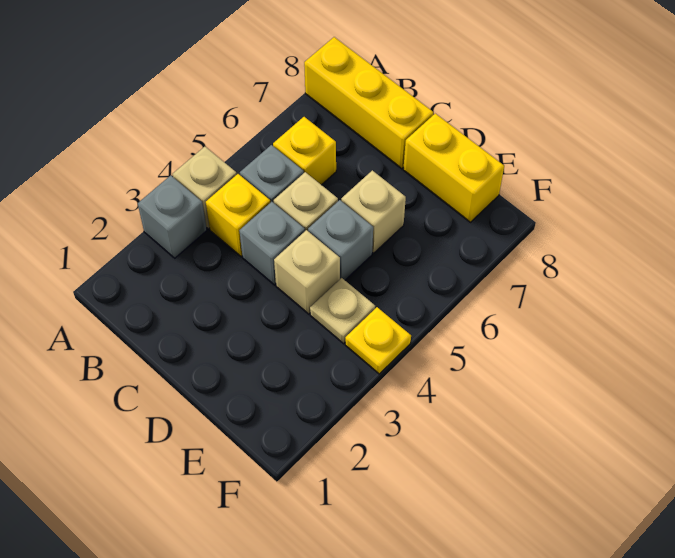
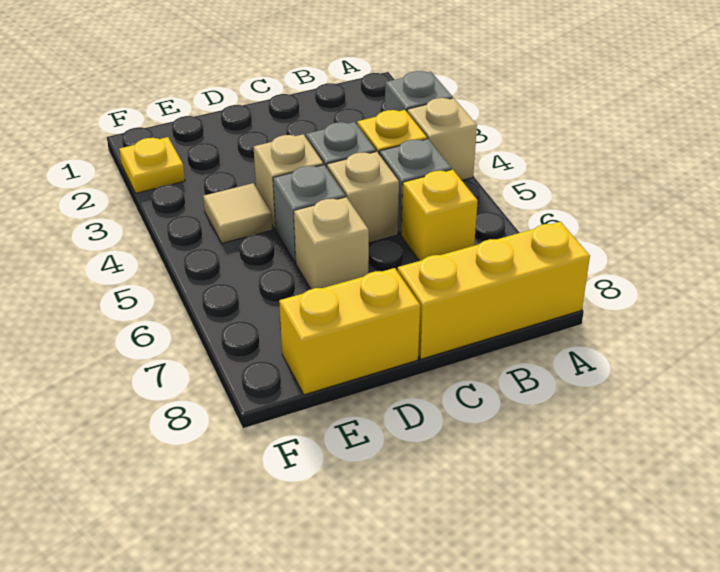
tan plate E4 level 1 -> tan tile E4 level 1
yellow plate F4 level 1 -> yellow plate F2 level 1

